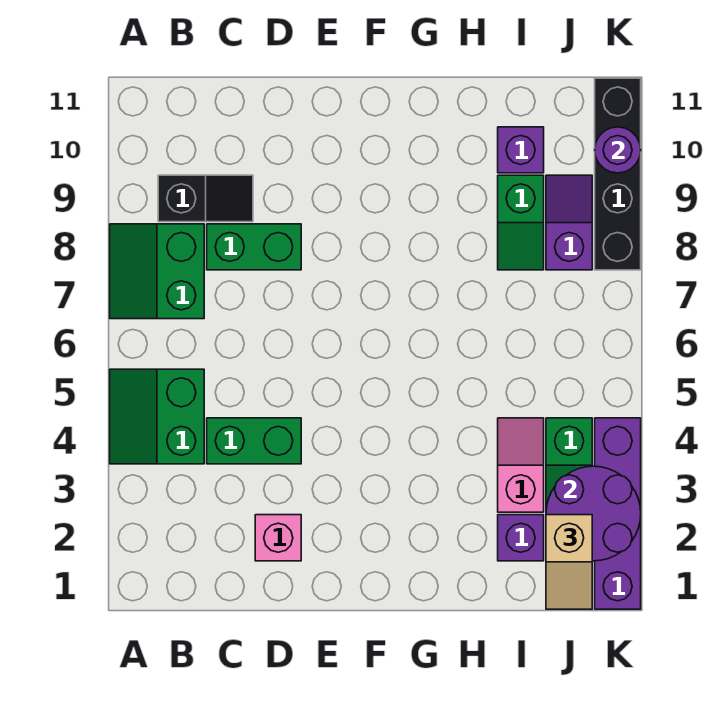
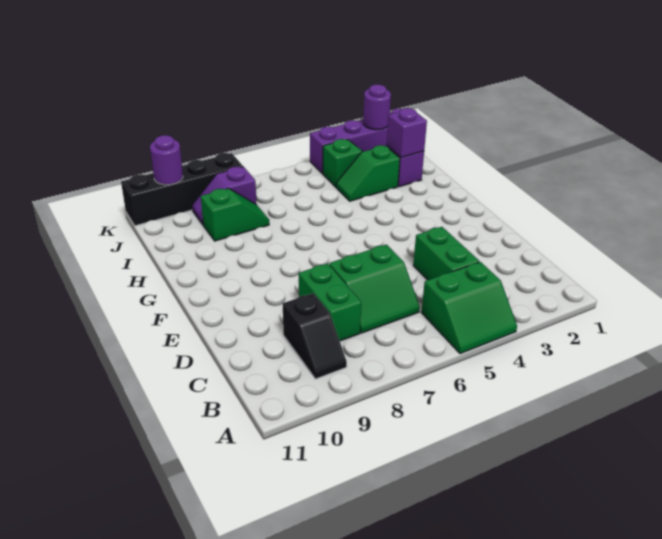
green slope A7:B8 level 1 top B -> green slope C6:D7 level 1 top D
black slope B9:C9 level 1 top B -> black slope B9:C9 level 1 top C
pink brick D2 level 1 -> none
pink slope I3:I4 level 1 top 3 -> green slope I3:I4 level 1 top 3
purple brick I10 level 1 -> purple brick I2 level 2
tan slope J1:J2 level 3 top 2 -> none
purple round brick J2:K3 level 2 -> purple round brick K2 level 2

